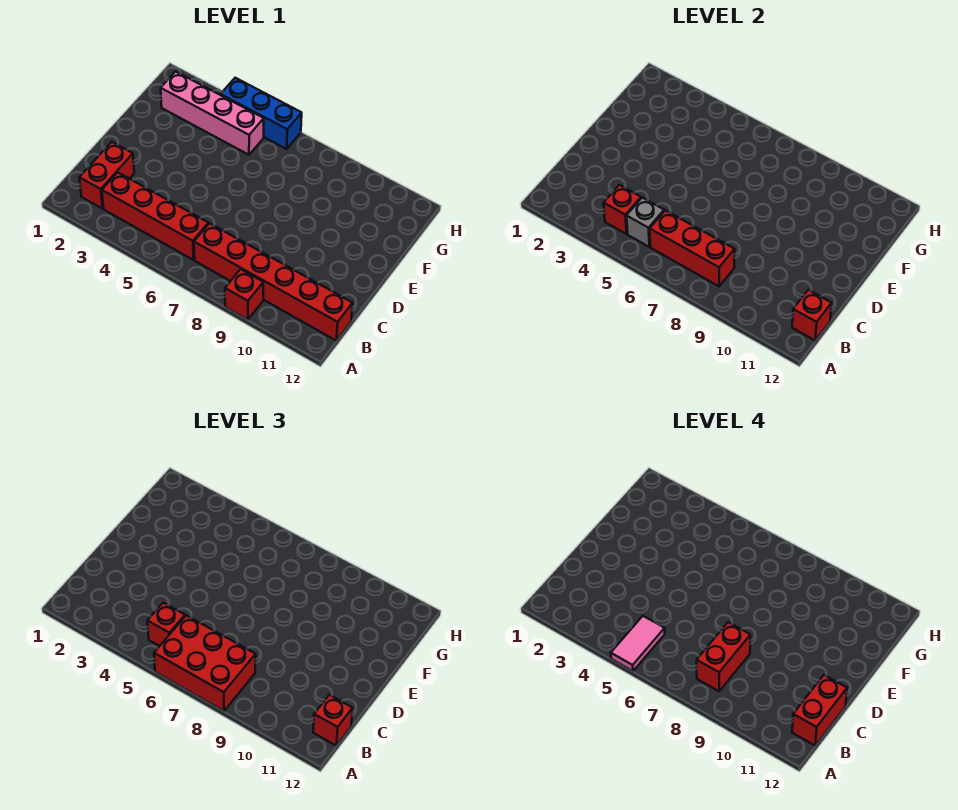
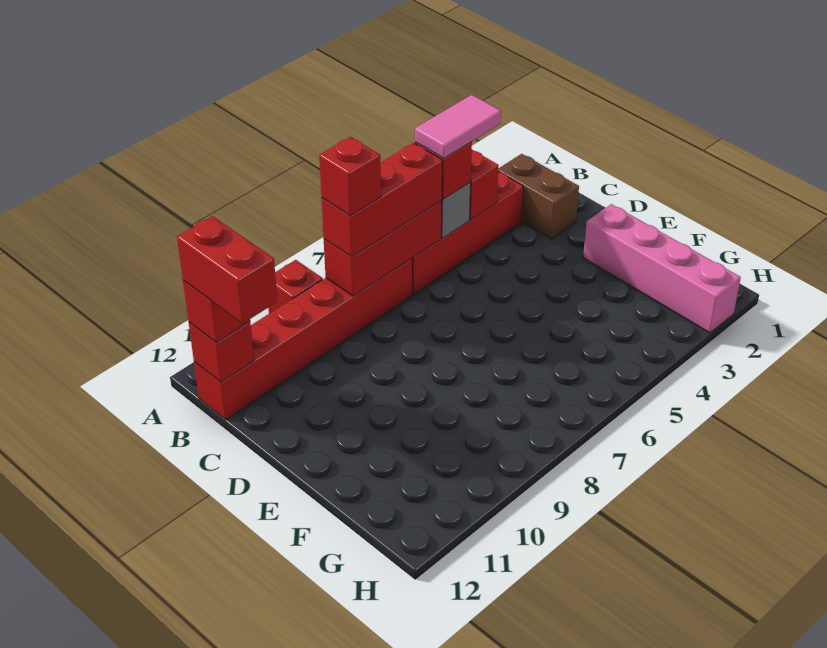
pink tile A5:B5 level 4 -> pink tile B4:B5 level 4
red brick A6:B8 level 3 -> red brick B6:B8 level 3
red brick B2:C2 level 1 -> brown brick B2:C2 level 1
red brick B8:C8 level 4 -> red brick B8 level 4
pink brick G2:G5 level 1 -> pink brick E2:H2 level 1
blue brick H4:H6 level 1 -> none

